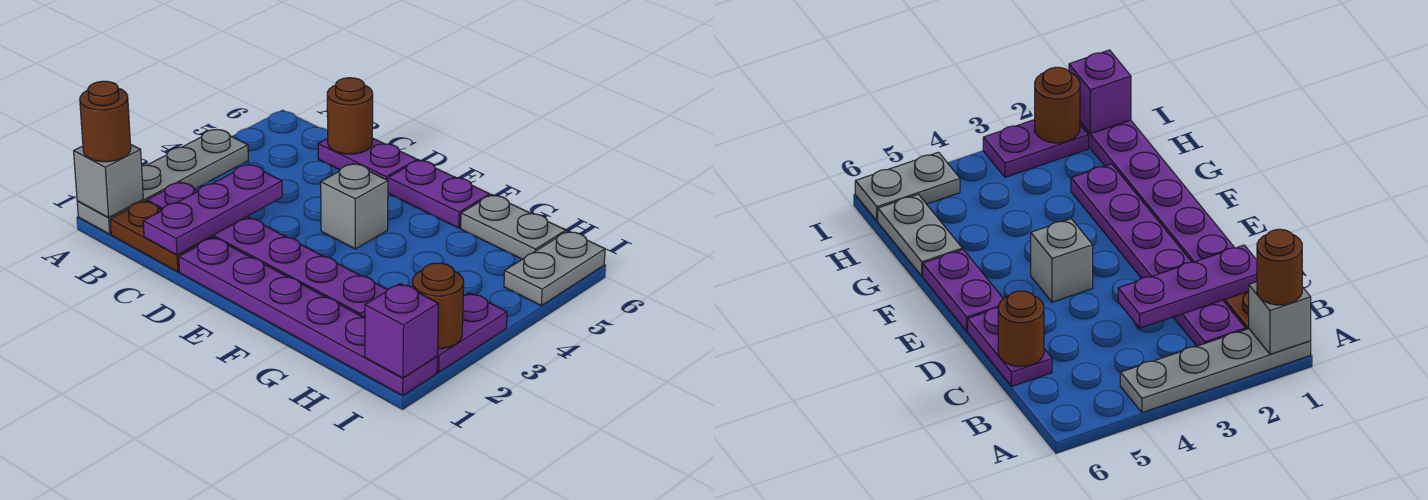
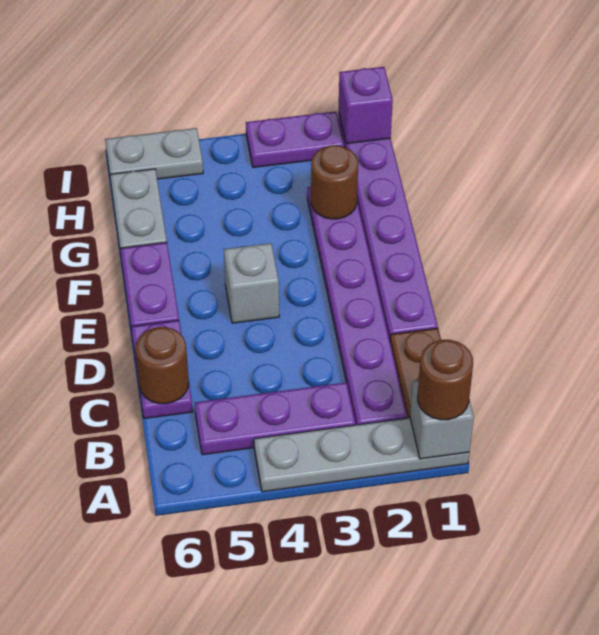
purple plate C1:C3 level 2 -> purple plate B3:B5 level 1
brown round brick I2 level 2 -> brown round brick G2 level 2

